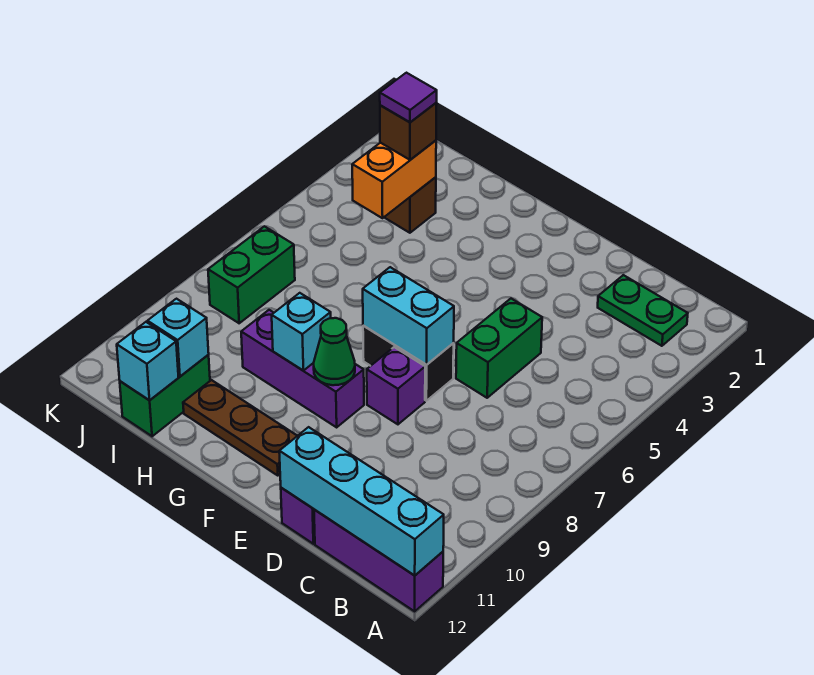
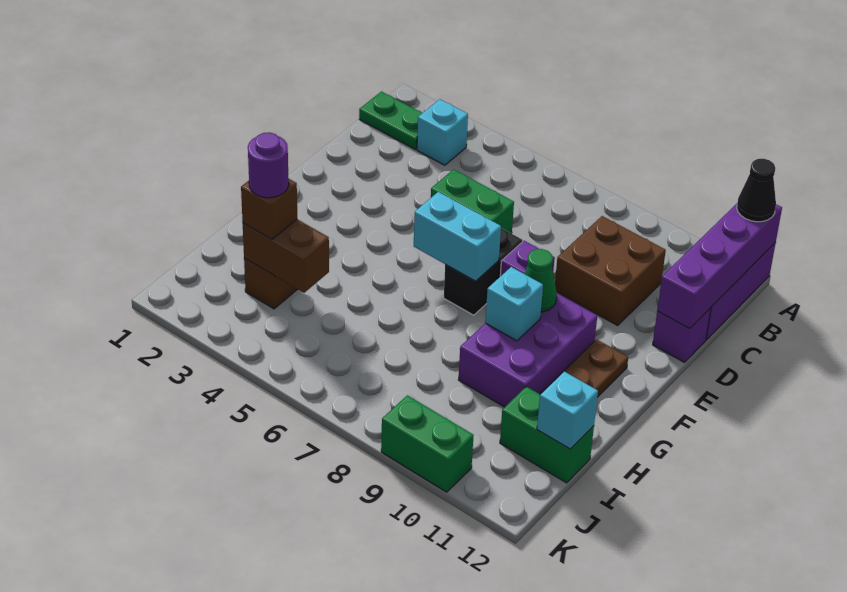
cyan brick A12:D12 level 2 -> purple brick A12:D12 level 2
none -> black cone A12 level 3
green plate B2:C2 level 1 -> green plate B1:B2 level 1
none -> brown brick C9:D10 level 1
cyan brick E7:F7 level 2 -> cyan brick F6:F7 level 2
purple brick F9:H9 level 1 -> purple brick F9:H10 level 1
orange brick I3:I4 level 2 -> brown brick I3:I4 level 2
purple tile I3 level 4 -> purple round brick I3 level 4
cyan brick I11 level 2 -> cyan brick B3 level 1
green brick J7:J8 level 1 -> green brick K9:K10 level 1

